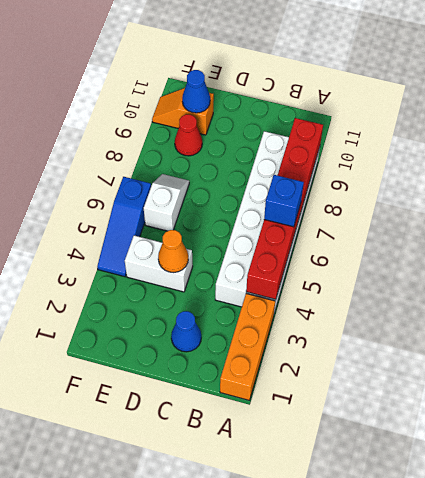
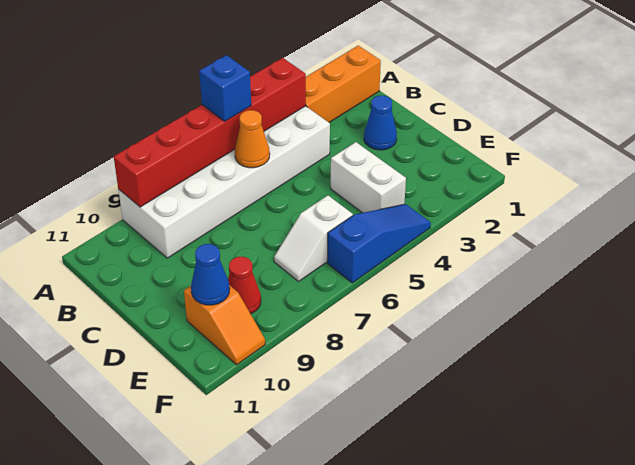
orange cone D4 level 2 -> orange cone B6 level 2

